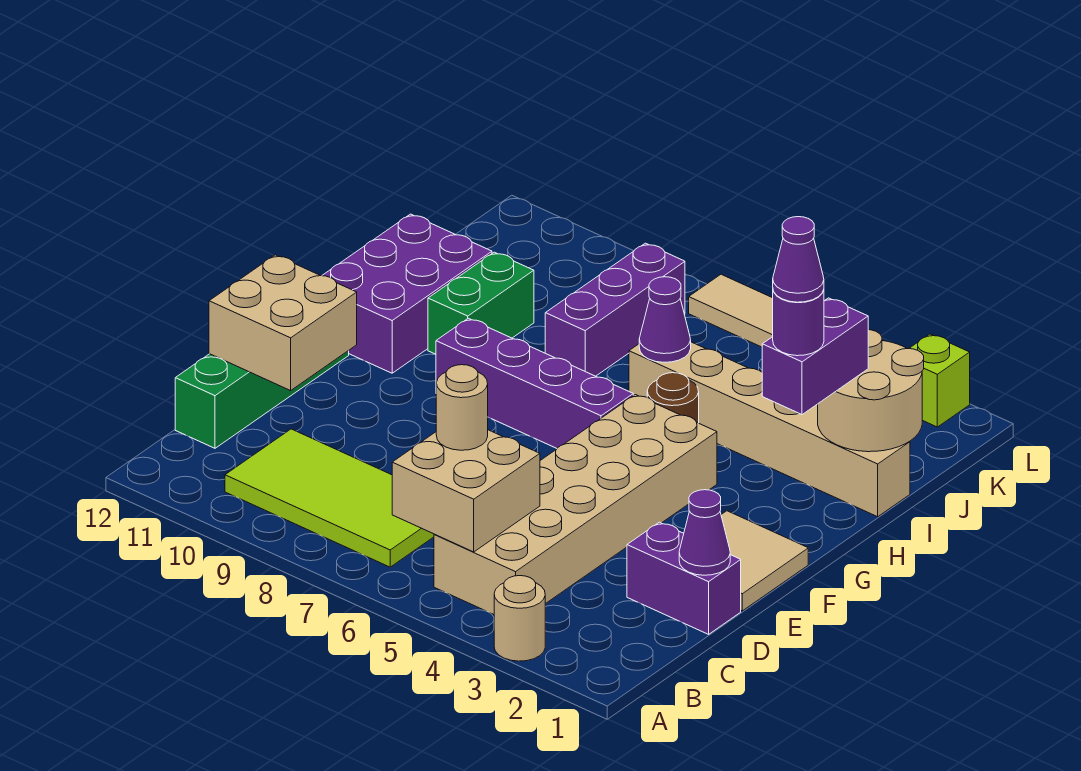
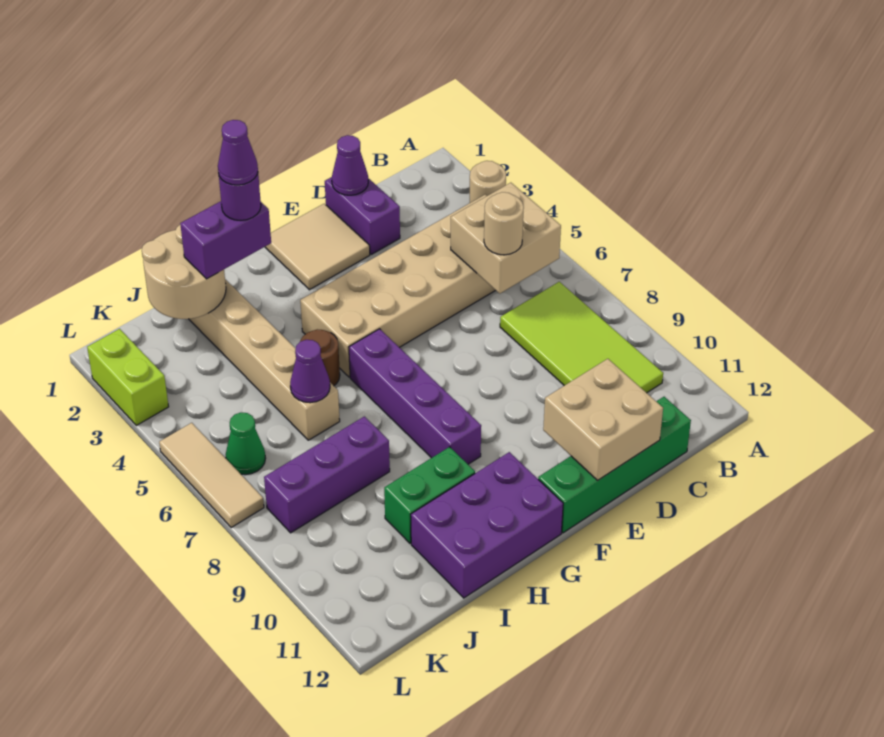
none -> green cone K6 level 1
lime brick L2 level 1 -> lime brick L2:L3 level 1

